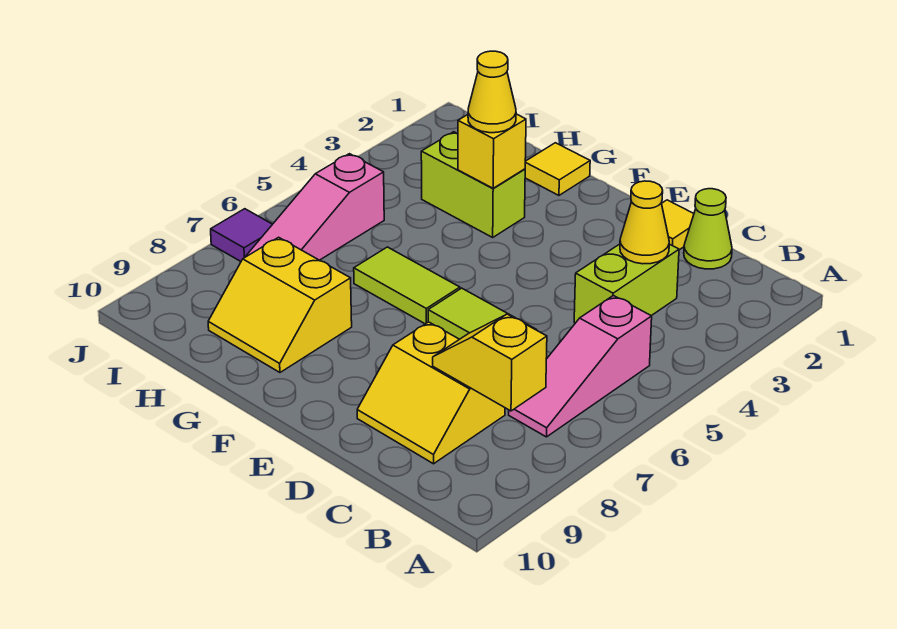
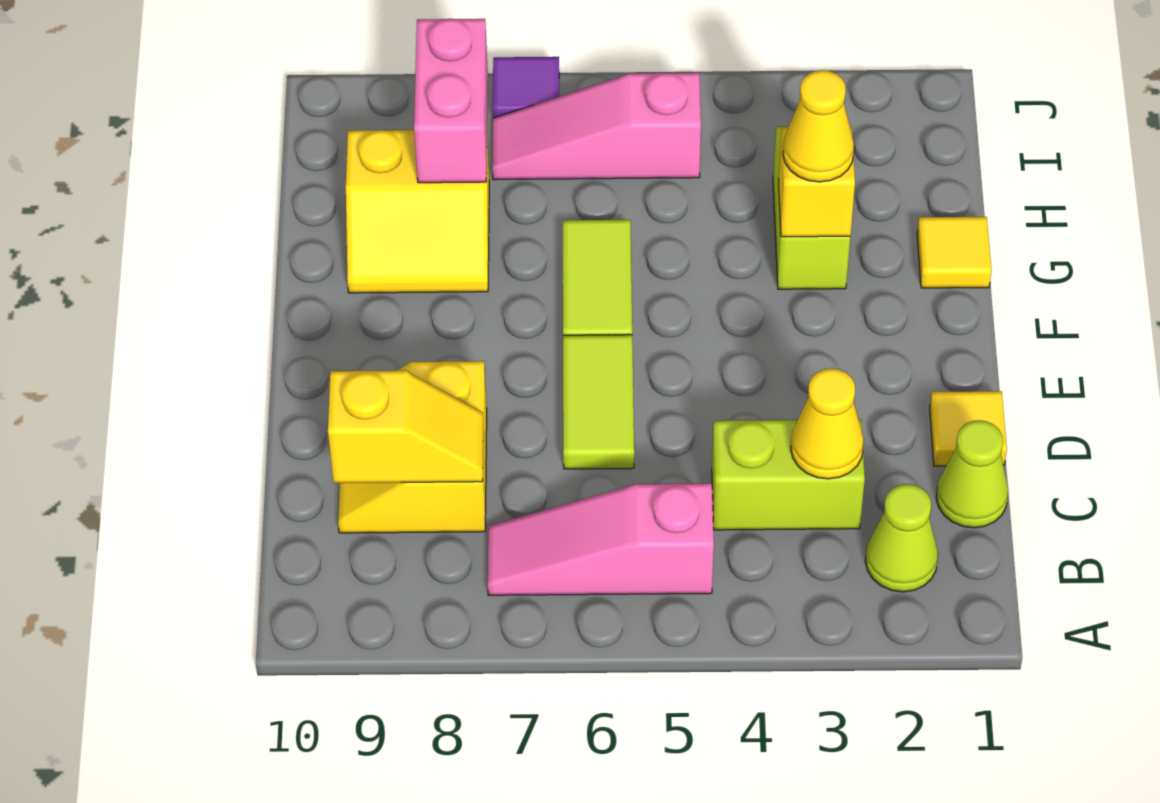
none -> lime cone B2 level 1
yellow slope B8:C8 level 2 top B -> yellow slope C8:C9 level 2 top 9
yellow slope G8:H9 level 1 top 8 -> yellow slope G8:H9 level 1 top H
none -> pink brick H8:I8 level 2

